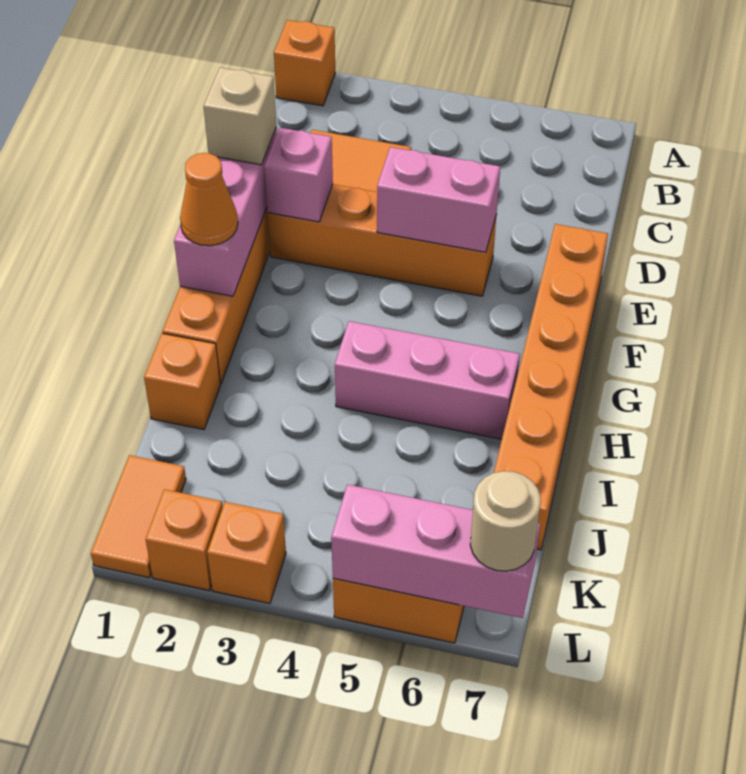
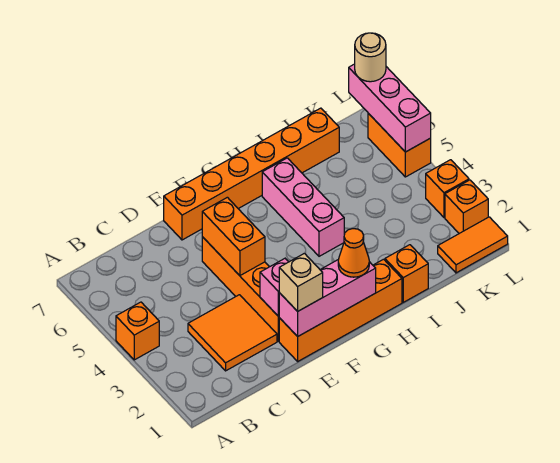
orange brick A1 level 1 -> orange brick A4 level 1
pink brick E4:E5 level 2 -> orange brick E4:E5 level 2

